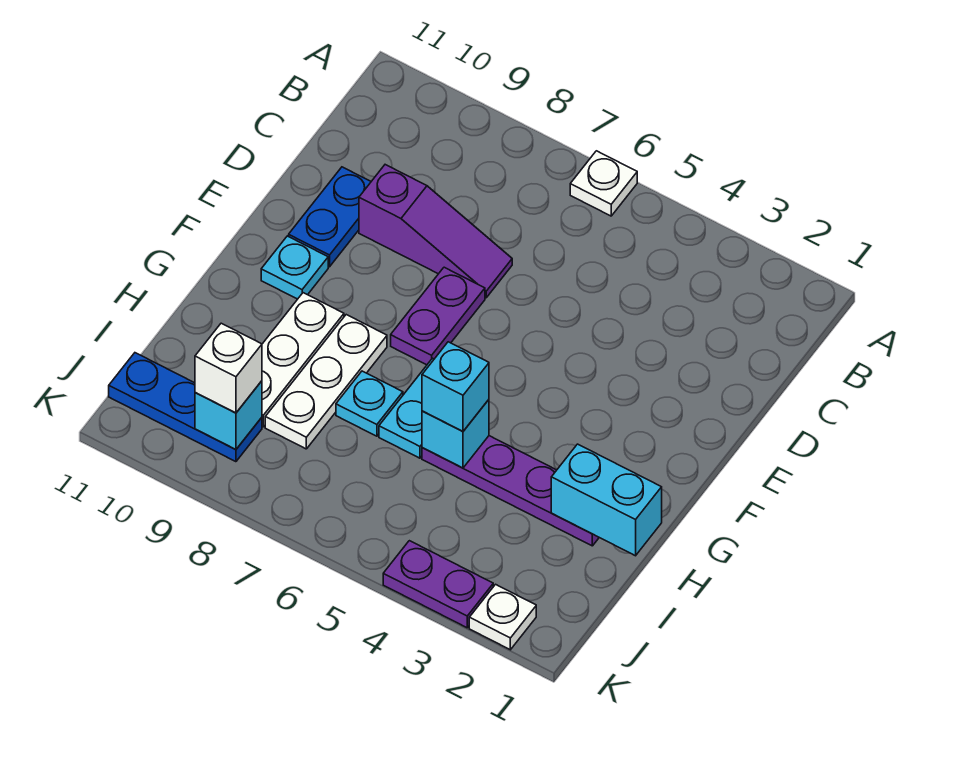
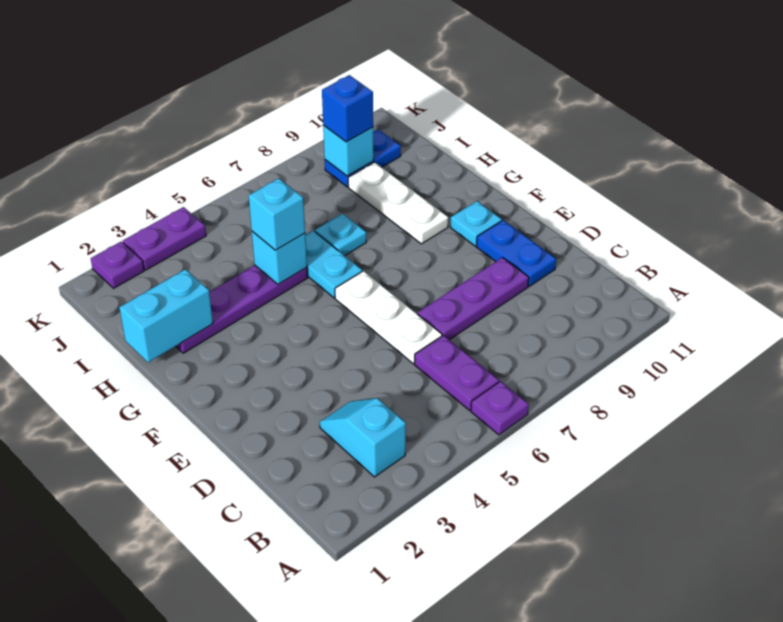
white plate A6 level 1 -> purple plate A6 level 1
none -> cyan slope B3:C3 level 1 top B
purple slope D7:D9 level 1 top 9 -> purple plate D7:D9 level 1
purple plate E7:F7 level 1 -> purple plate B6:C6 level 1
white plate G8:I8 level 1 -> white plate D6:F6 level 1
blue plate J9:J11 level 1 -> blue plate J9:J10 level 1
white brick J9 level 3 -> blue brick J9 level 3
white plate K2 level 1 -> purple plate K2 level 1

